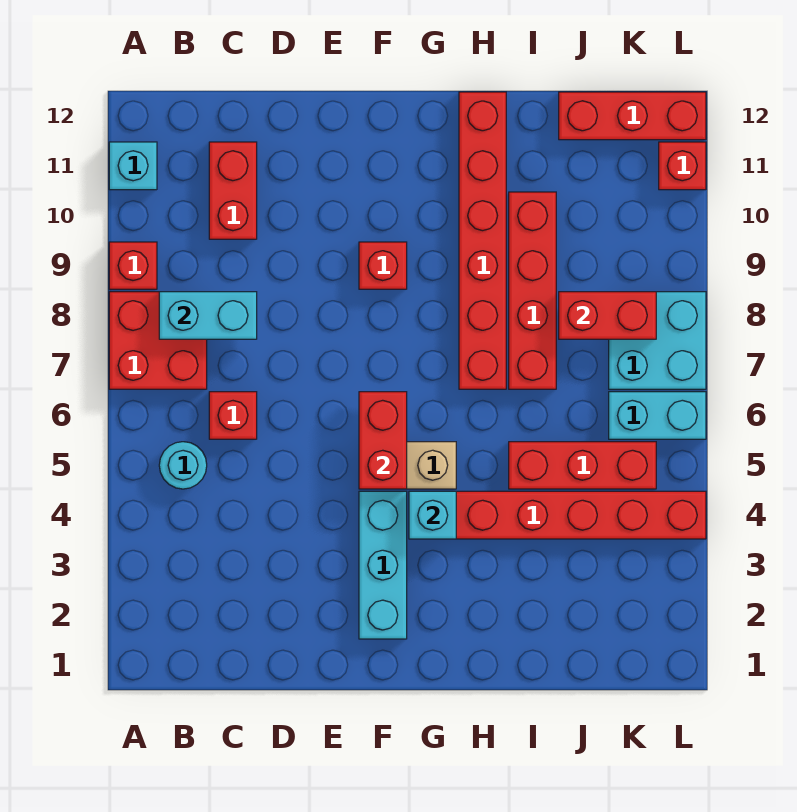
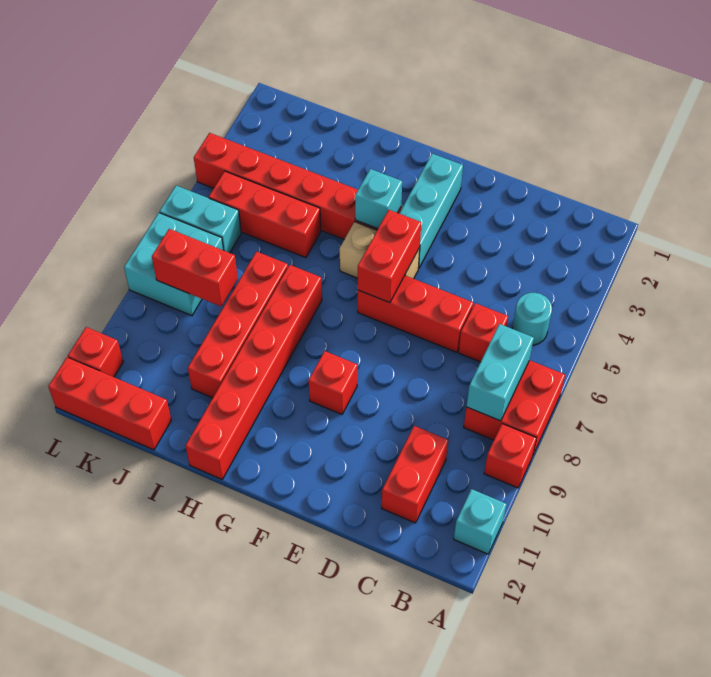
cyan brick B8:C8 level 2 -> cyan brick B7:B8 level 2
none -> red brick D6:F6 level 1

